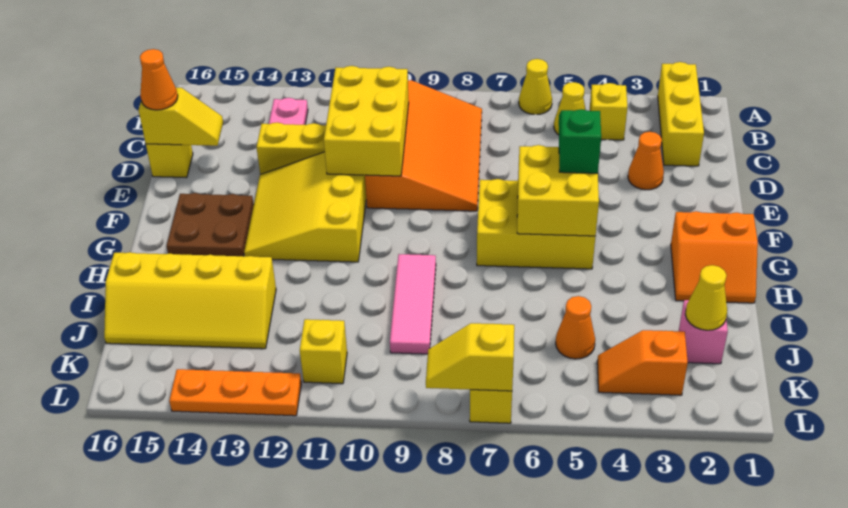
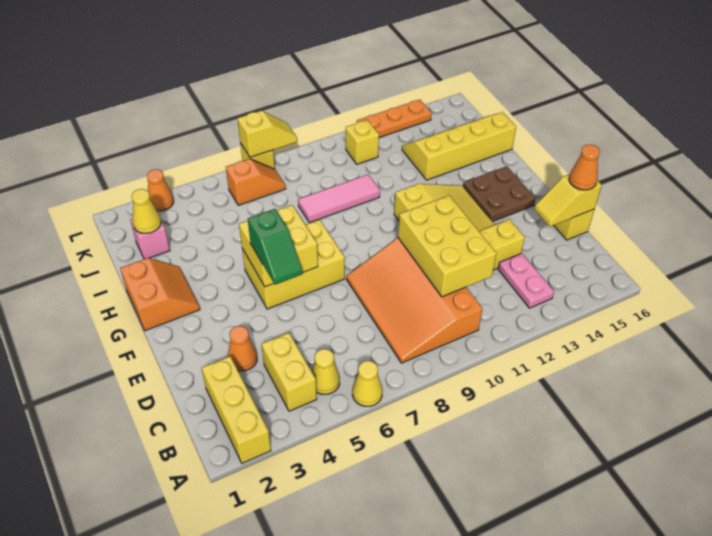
yellow brick B4 level 1 -> yellow brick B4:C4 level 1
orange slope G1:H2 level 1 top G -> orange slope G1:H2 level 1 top 1
pink tile H9:J9 level 1 -> pink tile I8:I10 level 1
orange cone J5 level 1 -> orange cone L3 level 1
orange slope K3:K4 level 1 top 3 -> orange slope K6:K7 level 1 top 6

